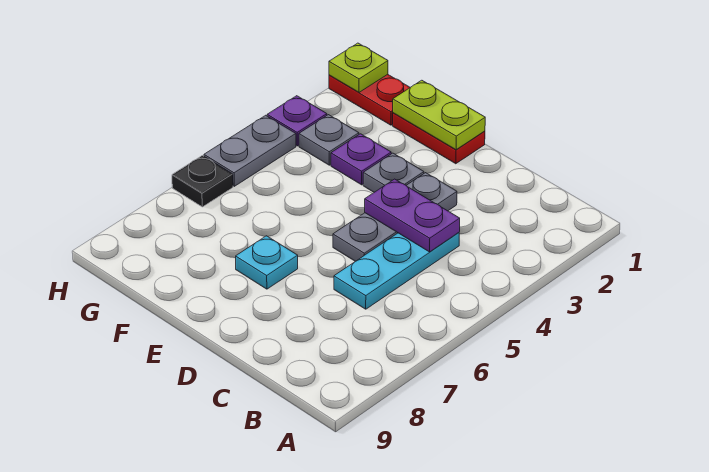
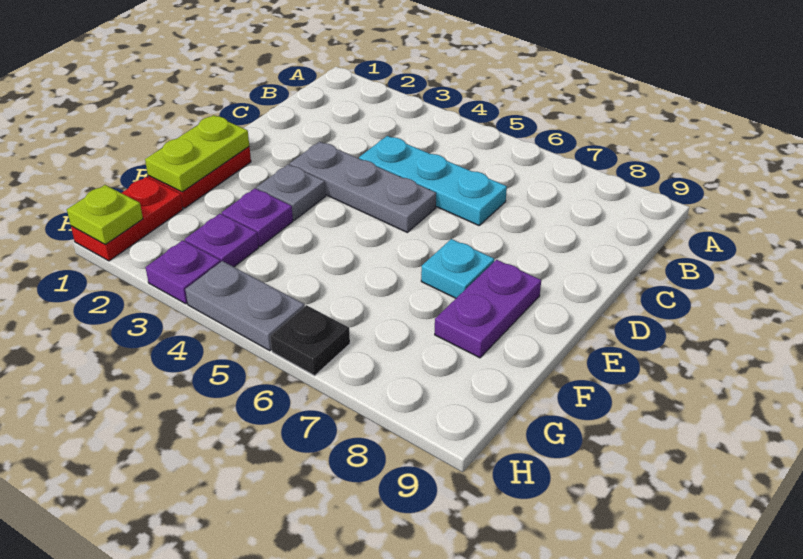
purple plate C4:D4 level 2 -> purple plate E8:F8 level 1
grey plate G3 level 1 -> purple plate G3 level 1

